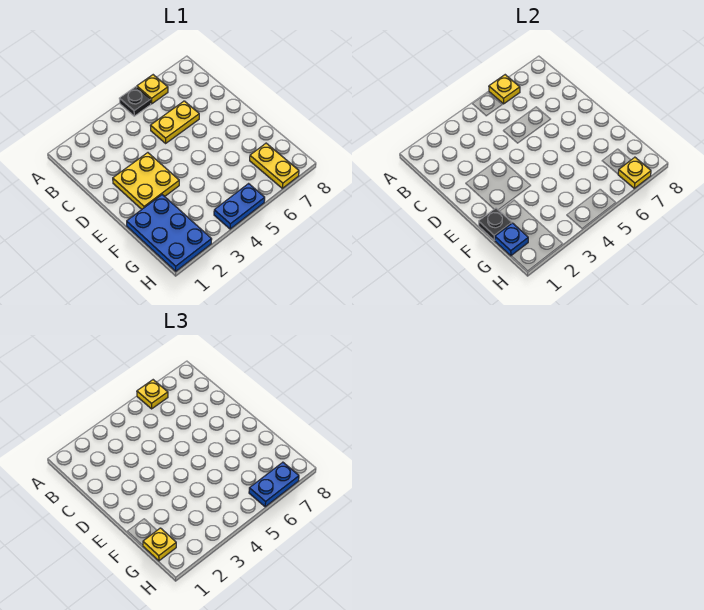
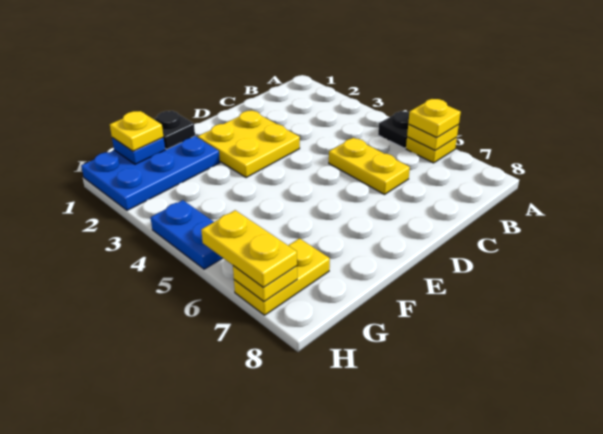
blue plate H6:H7 level 3 -> yellow plate H6:H7 level 3

